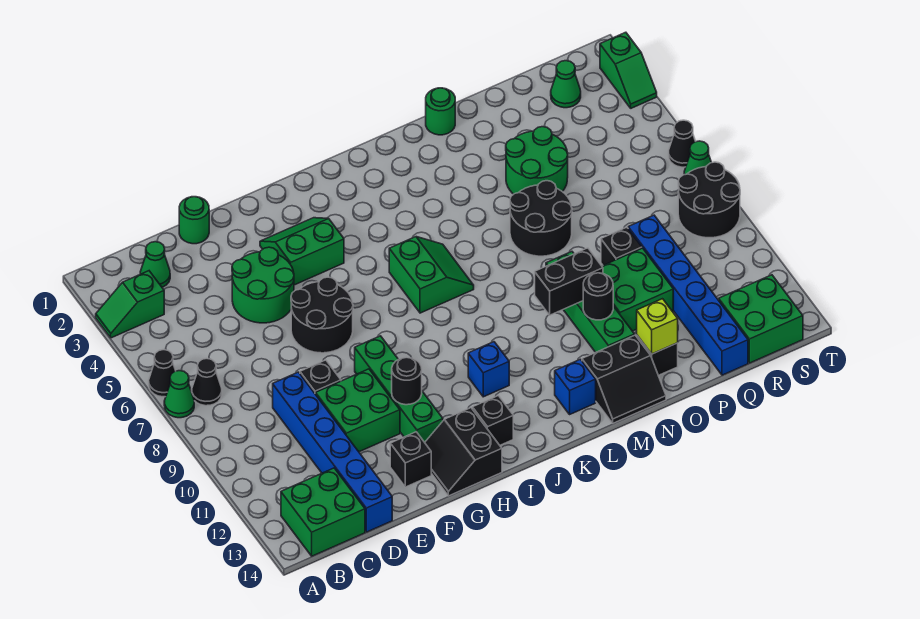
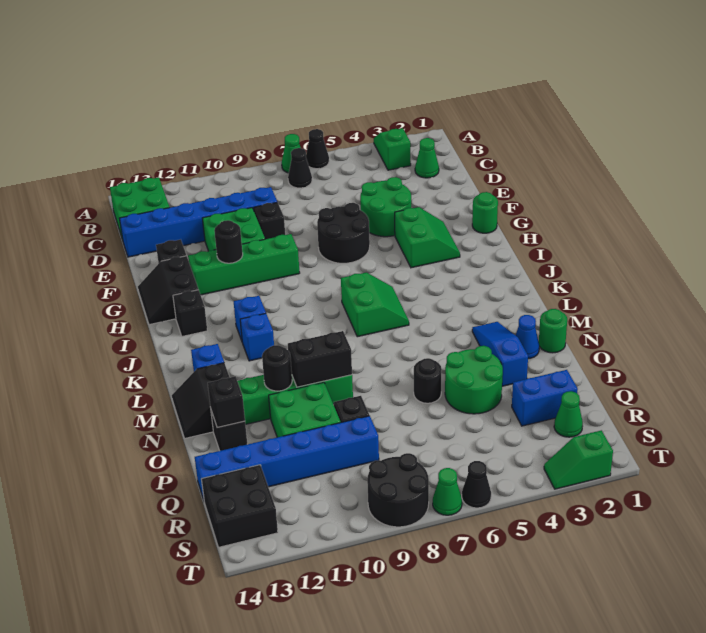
green round brick E1 level 1 -> green round brick G1 level 1
black slope G13:H14 level 1 top H -> black slope G13:H14 level 1 top 13
green slope J6:K7 level 1 top J -> green slope J6:K7 level 1 top 7
none -> blue brick K11 level 1
none -> blue slope M3:O3 level 1 top O
black brick M10:N10 level 2 -> black brick N9:N10 level 2
none -> blue cone N2 level 1
black round brick N6:O7 level 1 -> black round brick O6 level 1
lime brick O13 level 2 -> black brick O13 level 2
none -> blue brick Q2:Q3 level 1
green brick R13:S14 level 1 -> black brick R13:S14 level 1

